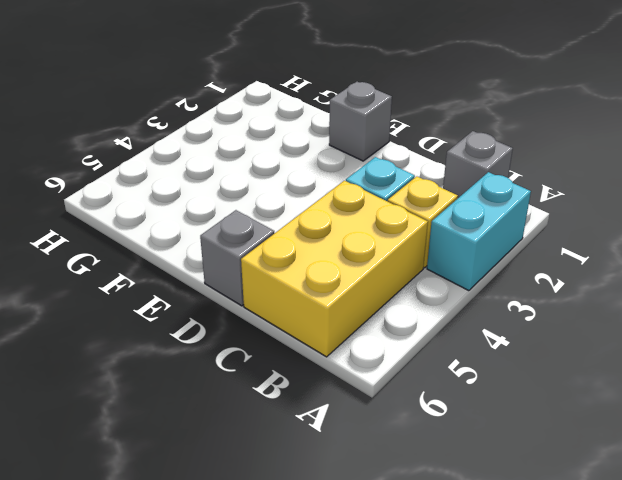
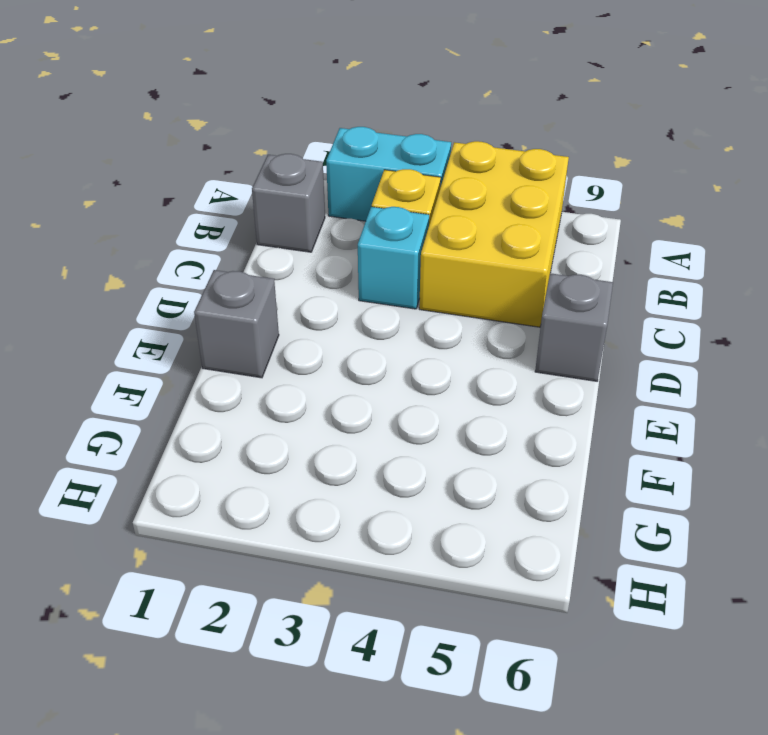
yellow brick B4:C6 level 1 -> yellow brick A4:C5 level 1

